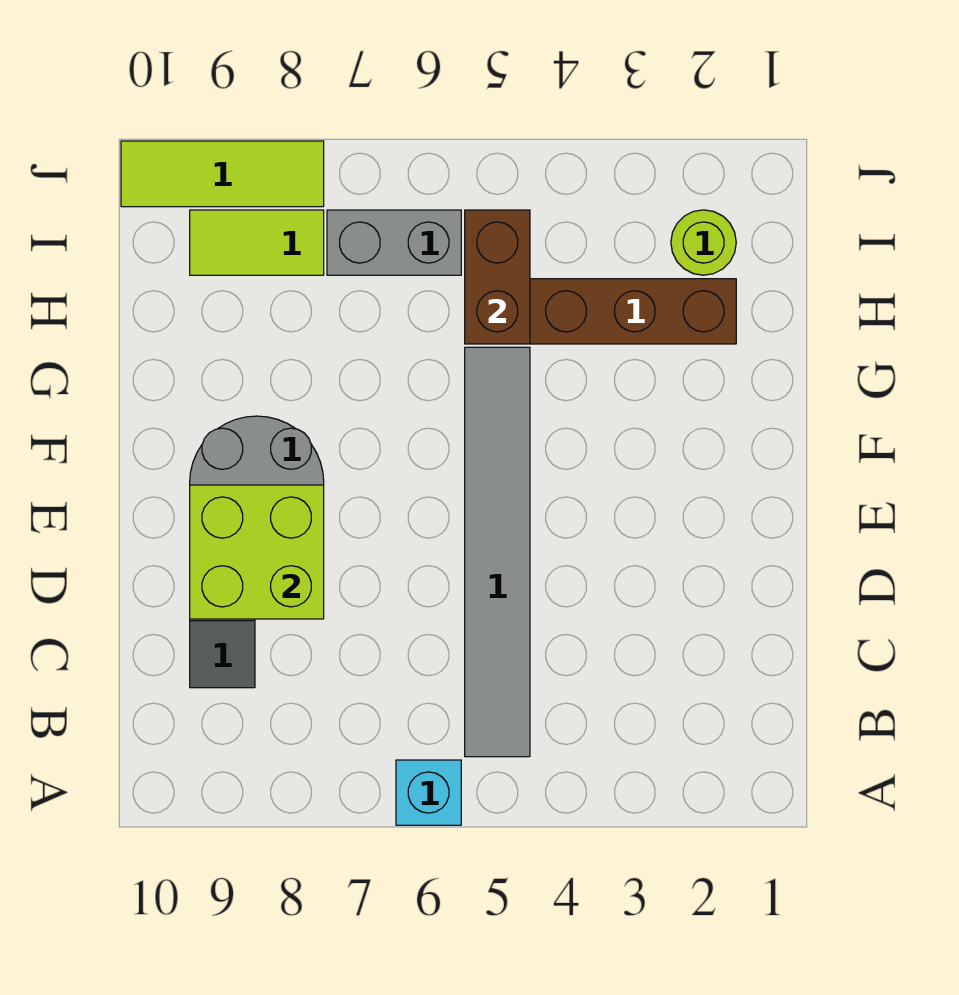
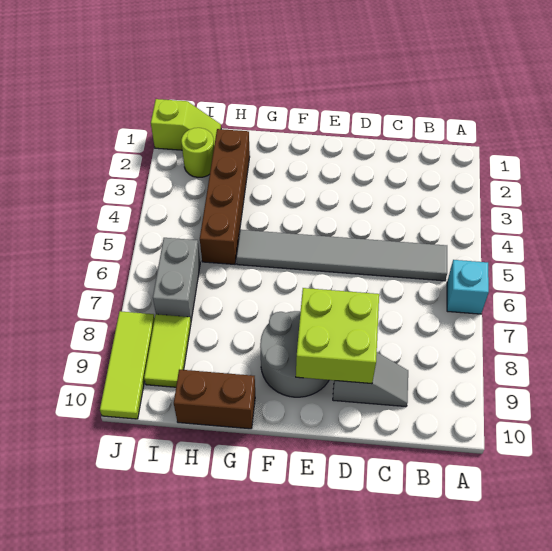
brown brick H5:I5 level 2 -> brown brick G10:H10 level 1
none -> lime slope I1:J1 level 1 top J

